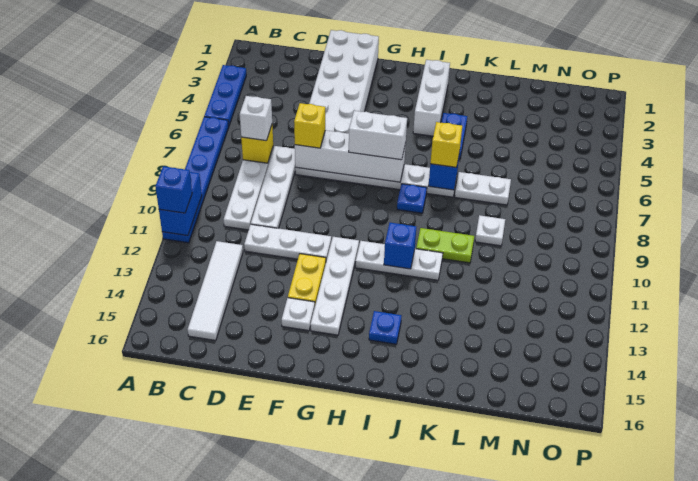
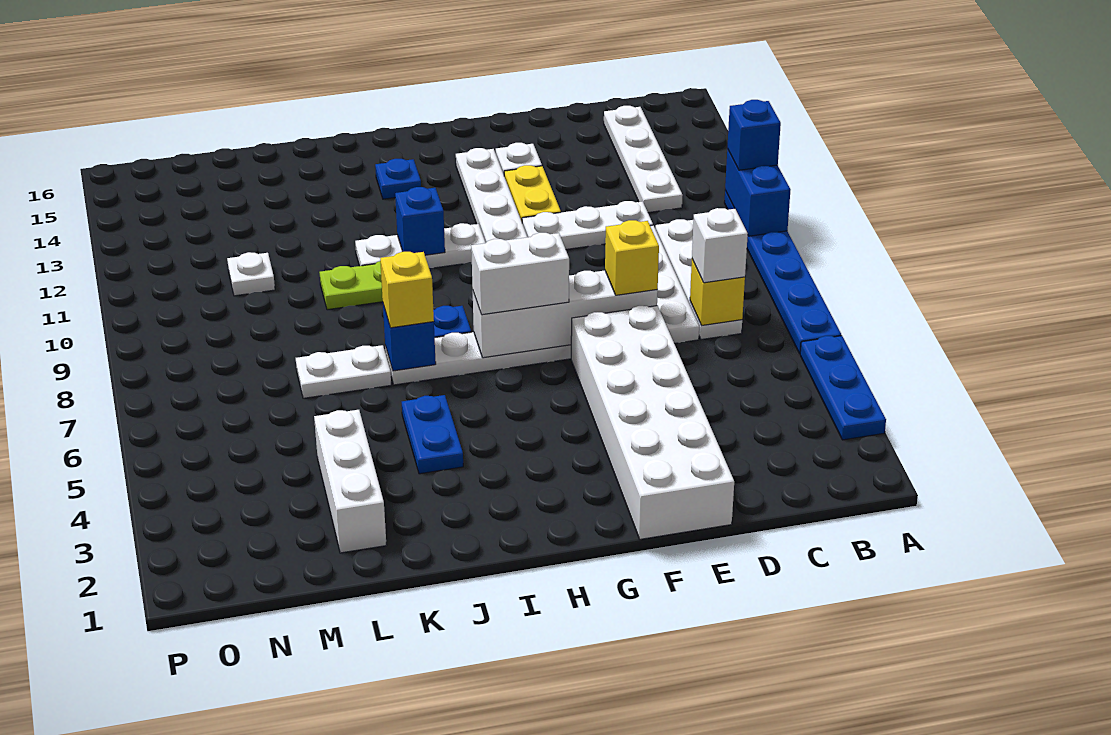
white tile C12:C15 level 1 -> white plate C12:C15 level 1
white brick I2:I4 level 1 -> white brick L2:L4 level 1
white plate L9 level 1 -> white plate M11 level 1

